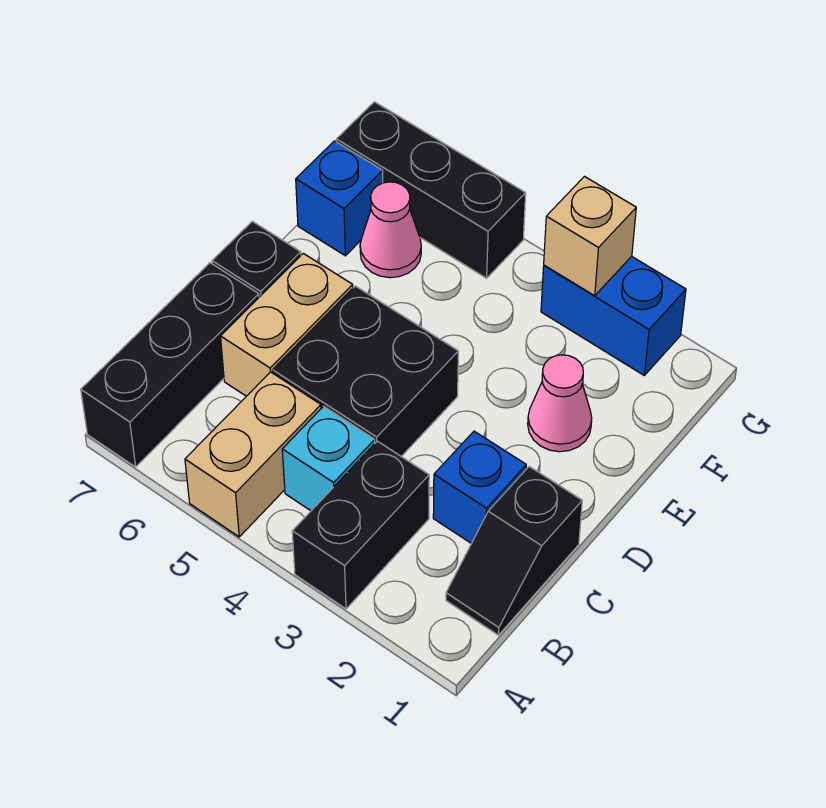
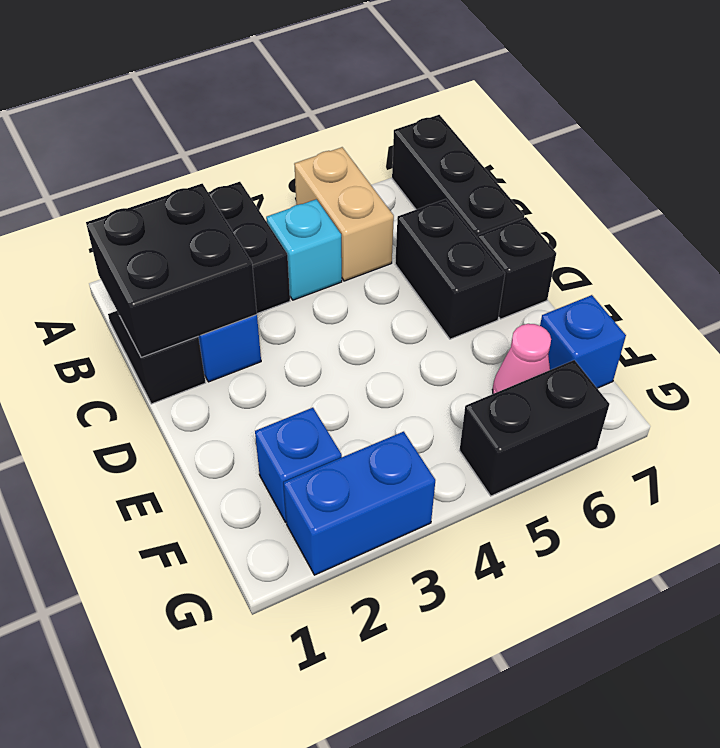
black brick C4:D5 level 1 -> black brick B1:C2 level 2
tan brick C6:D6 level 1 -> black brick C6:D6 level 1
pink cone E2 level 1 -> none
none -> blue brick F2 level 1
tan brick G3 level 2 -> none
black brick G5:G7 level 1 -> black brick G5:G6 level 1

